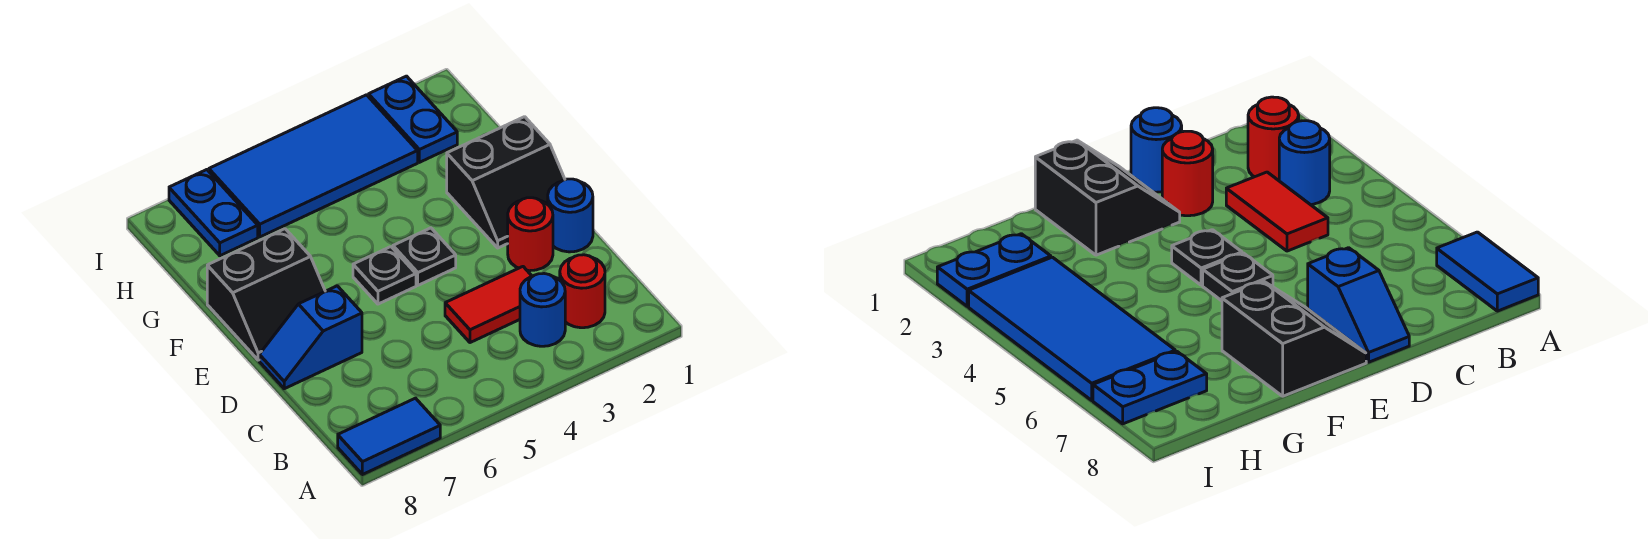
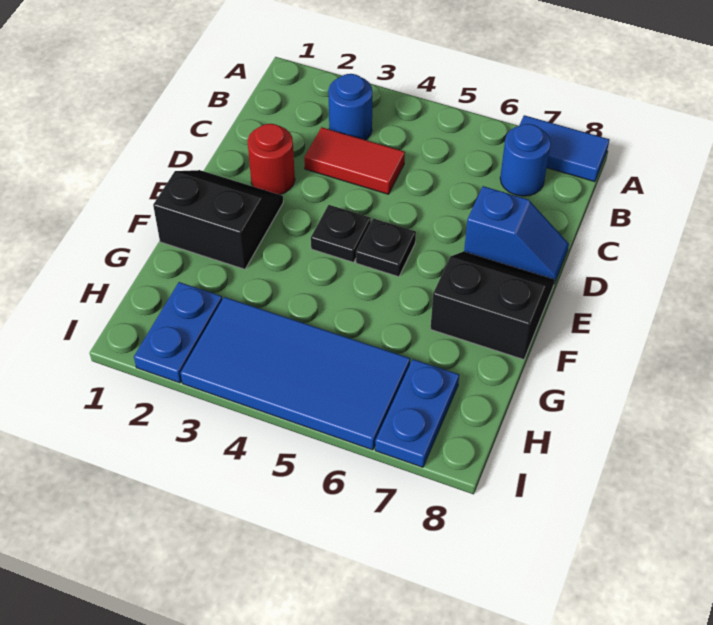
red round brick B2 level 1 -> none
blue round brick D1 level 1 -> blue round brick B7 level 1

